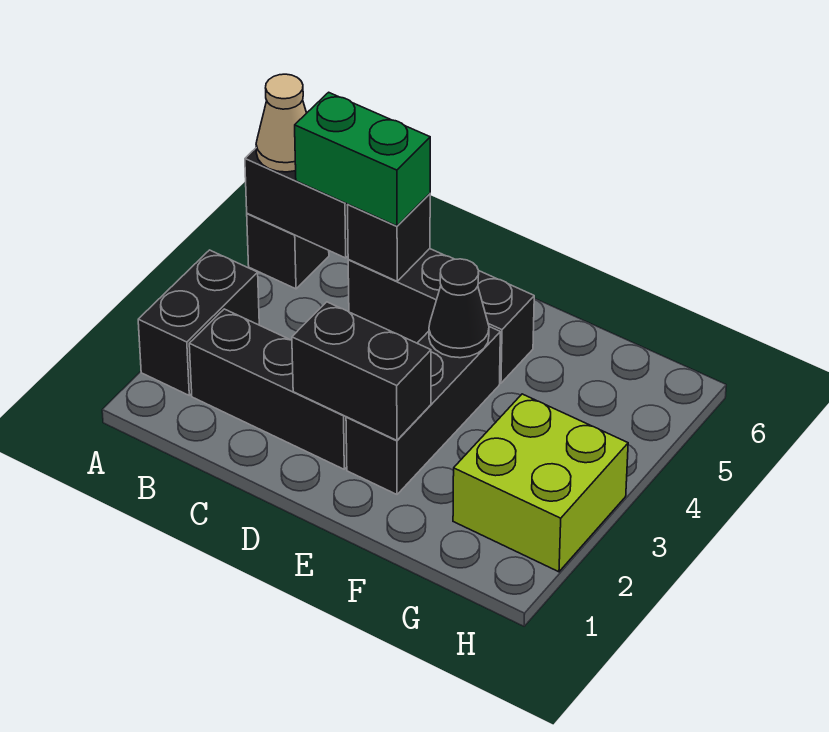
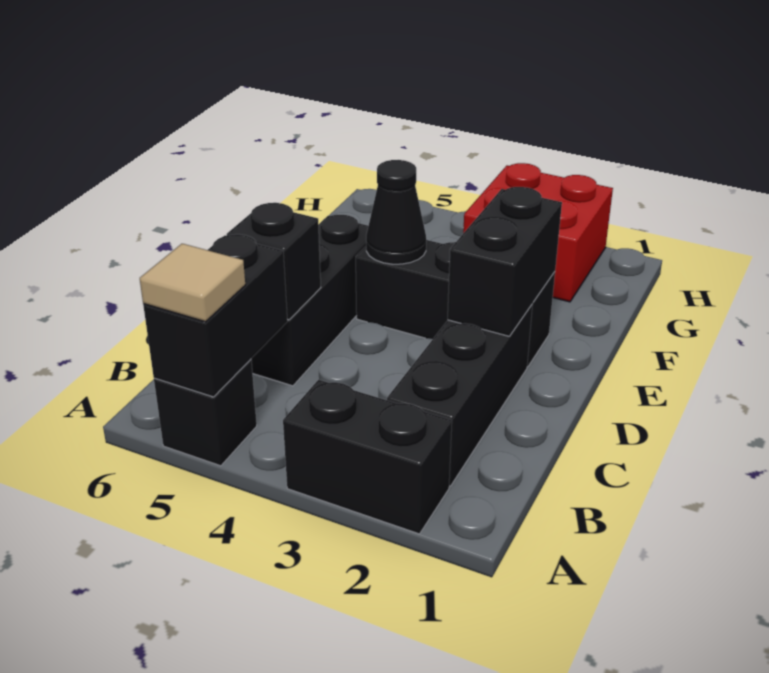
tan cone A5 level 3 -> tan tile A5 level 3
green brick B5:C5 level 3 -> none
lime brick G2:H3 level 1 -> red brick G2:H3 level 1

